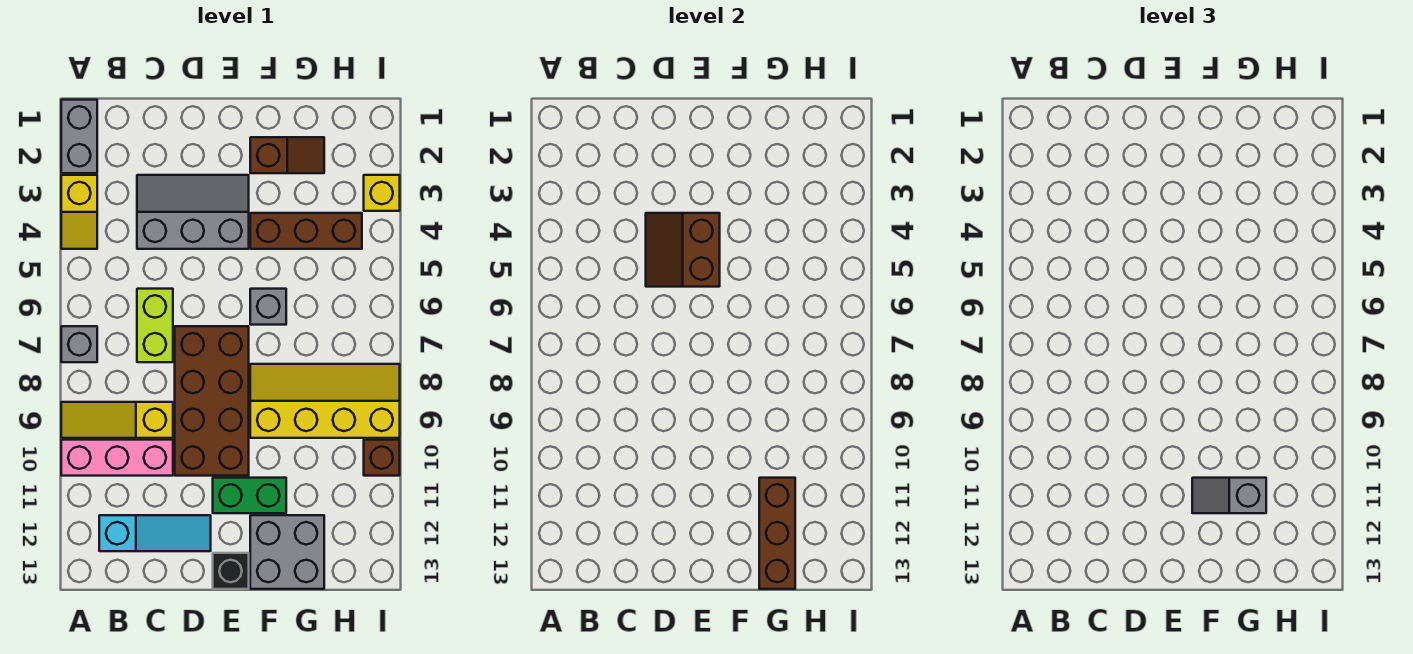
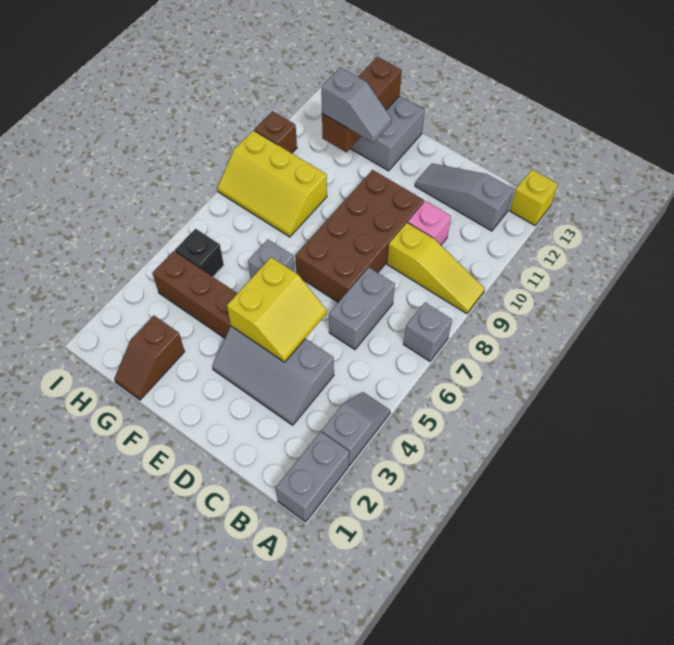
yellow slope A3:A4 level 1 top 3 -> grey slope A3:A4 level 1 top 3
pink brick A10:C10 level 1 -> pink brick C10 level 1
cyan slope B12:D12 level 1 top B -> grey slope B12:D12 level 1 top B
lime brick C6:C7 level 1 -> grey brick C6:C7 level 1
brown slope D4:E5 level 2 top E -> yellow slope D4:E5 level 2 top E
green brick E11:F11 level 1 -> none
black brick E13 level 1 -> black brick H5 level 1
brown slope F2:G2 level 1 top F -> brown slope G1:G2 level 1 top 2
yellow slope F8:I9 level 1 top 9 -> yellow slope G8:I9 level 1 top 9
yellow brick I3 level 1 -> yellow brick A13 level 1

